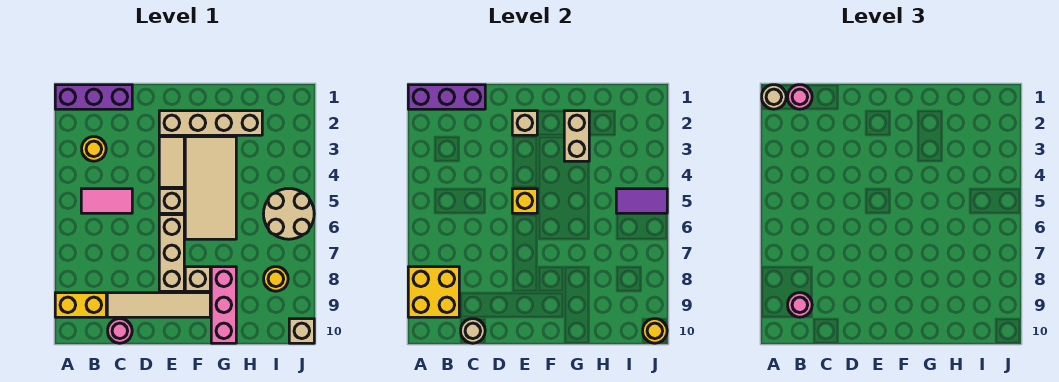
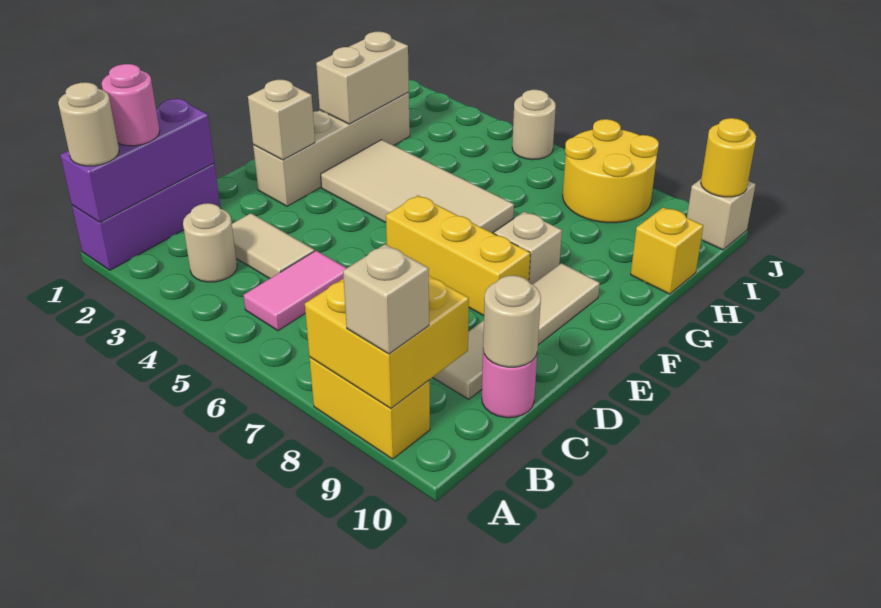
yellow brick A9:B9 level 1 -> yellow brick A8:A9 level 1
yellow round brick B3 level 1 -> tan round brick B3 level 1
pink round brick B9 level 3 -> none
tan tile E3:E4 level 1 -> tan tile C3:C4 level 1
tan brick E5 level 1 -> tan brick A9 level 3
yellow brick E5 level 2 -> yellow brick H10 level 1
tan brick E6:E8 level 1 -> yellow brick E6:E8 level 1
tan brick G2:G3 level 2 -> tan brick G2:H2 level 2
pink brick G8:G10 level 1 -> none
tan round brick I5:J6 level 1 -> tan round brick J5 level 1
purple tile I5:J5 level 2 -> none
yellow round brick I8 level 1 -> yellow round brick I7:J8 level 1

